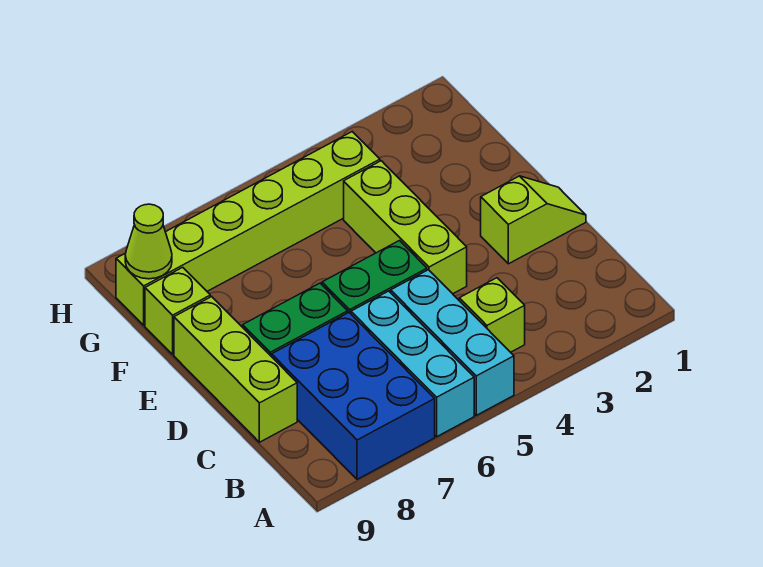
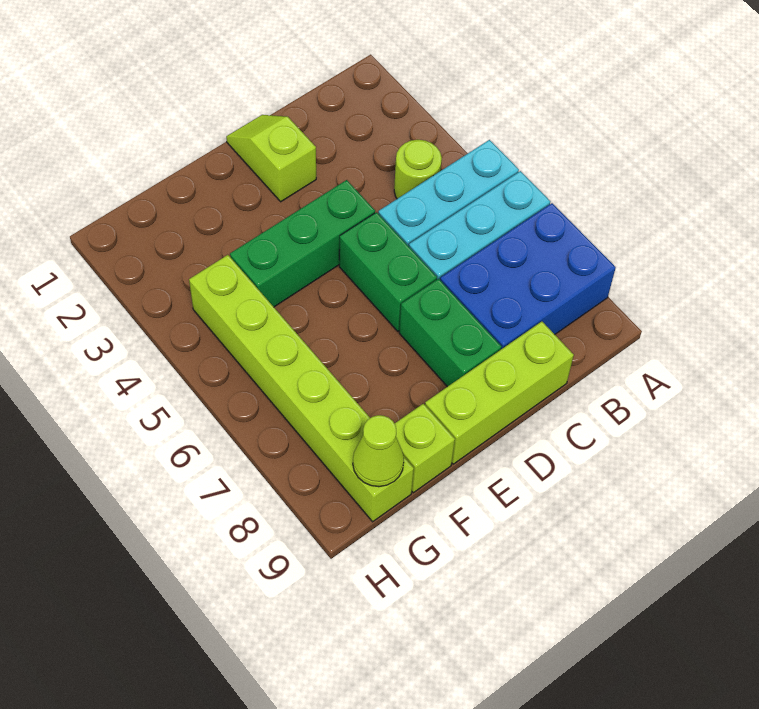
lime brick B4 level 1 -> lime round brick B4 level 1
lime brick D4:F4 level 1 -> green brick D4:F4 level 1

